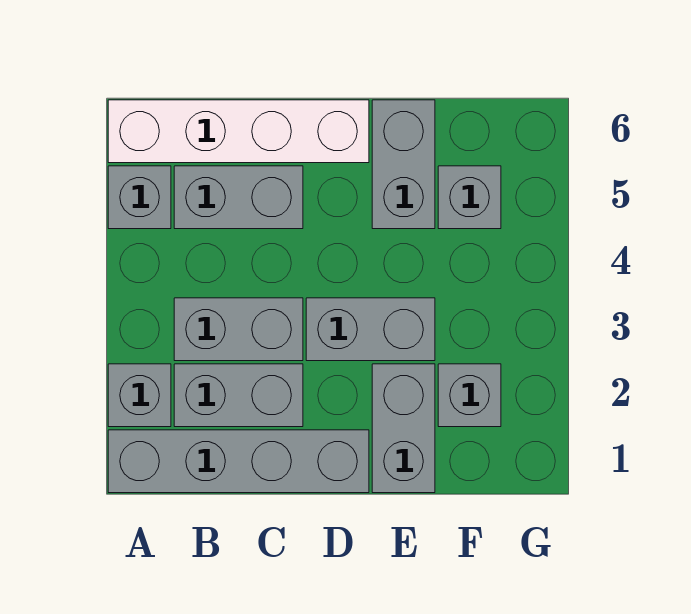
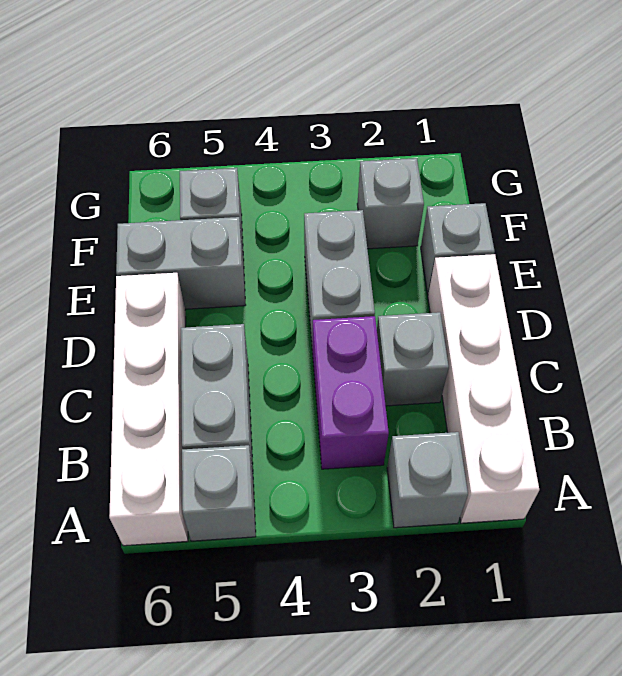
grey brick A1:D1 level 1 -> white brick A1:D1 level 1
grey brick B2:C2 level 1 -> grey brick C2 level 1
grey brick B3:C3 level 1 -> purple brick B3:C3 level 1
grey brick E1:E2 level 1 -> grey brick E1 level 1

